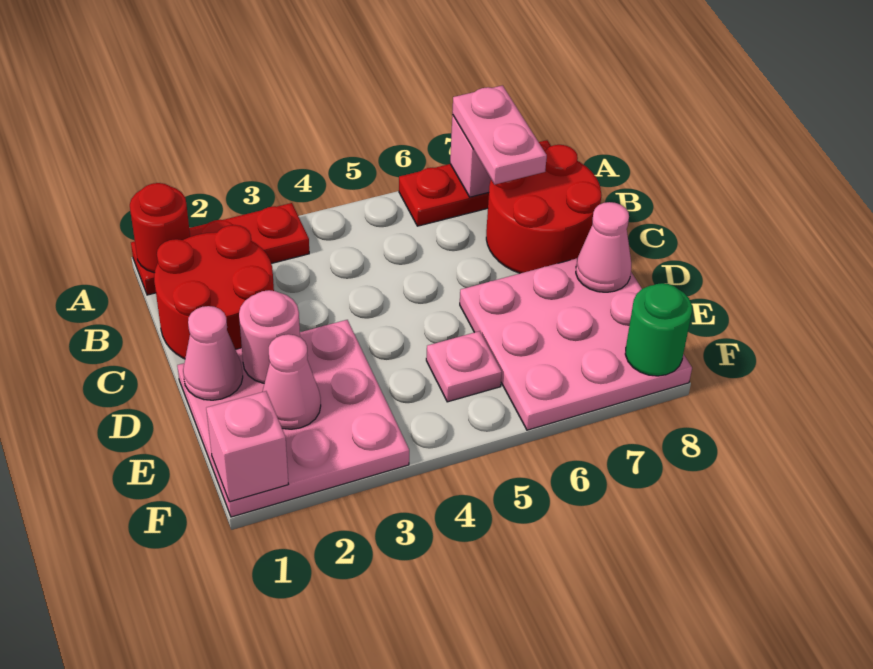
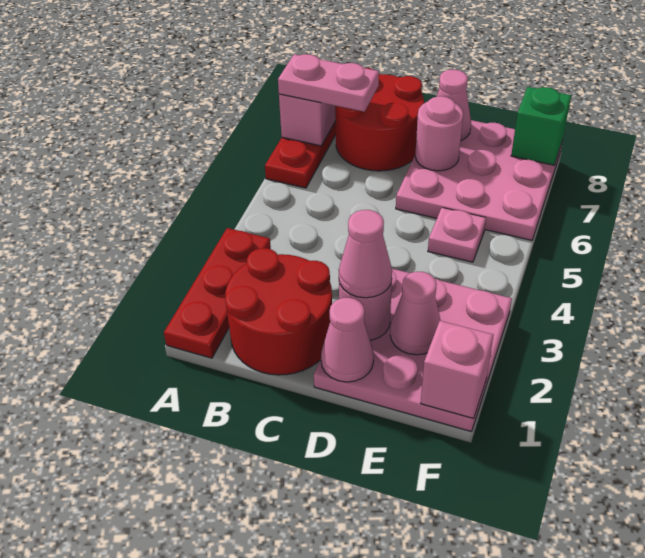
red round brick A1 level 2 -> none
none -> pink cone D2 level 3
none -> pink round brick D7 level 2
green round brick F8 level 2 -> green brick F8 level 2

